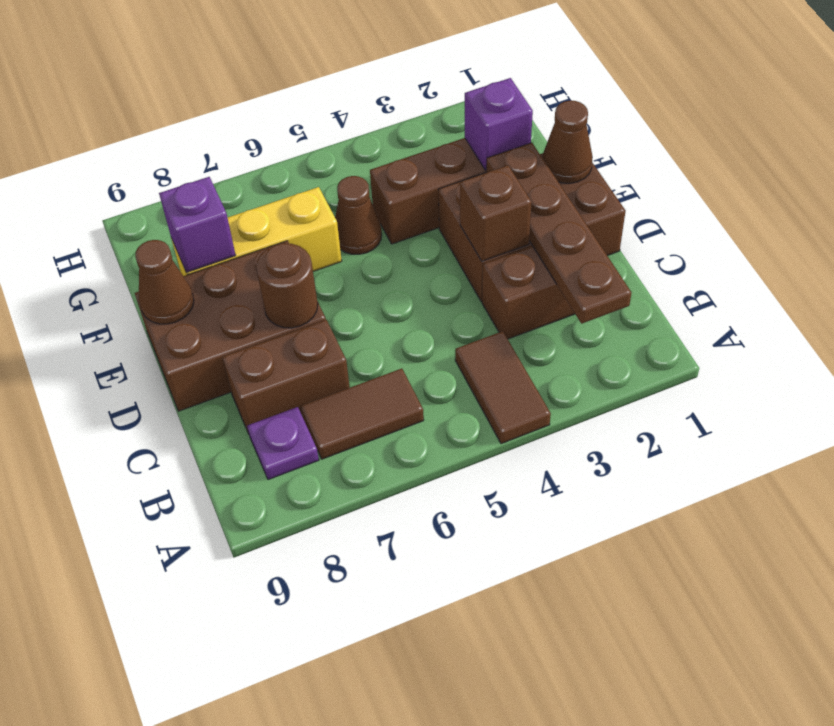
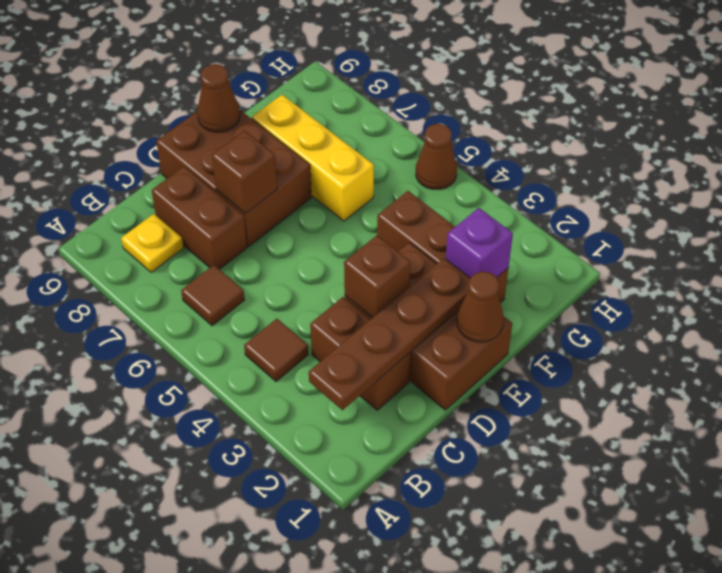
brown tile A4:B4 level 1 -> brown tile B4 level 1
brown tile B6:B7 level 1 -> brown tile B6 level 1
purple plate B8 level 1 -> yellow plate B8 level 1
brown round brick D7 level 2 -> brown brick D7 level 2
brown cone F5 level 1 -> brown cone H5 level 1
purple brick F8 level 2 -> none

